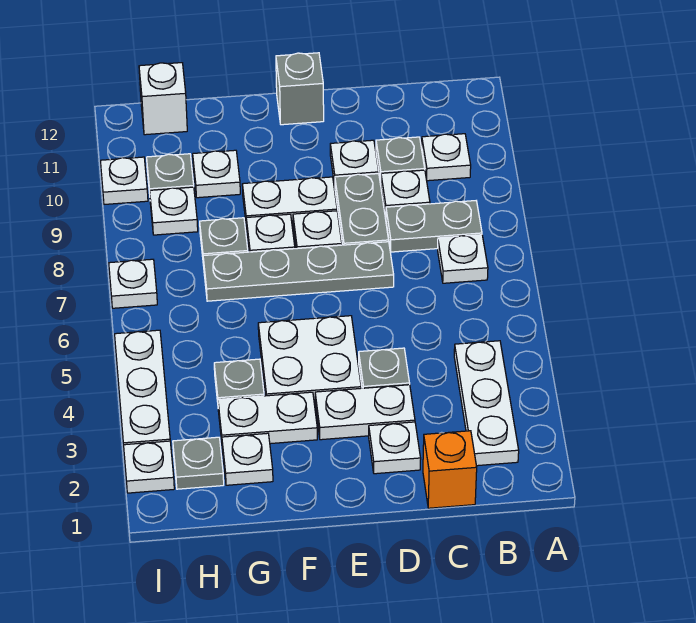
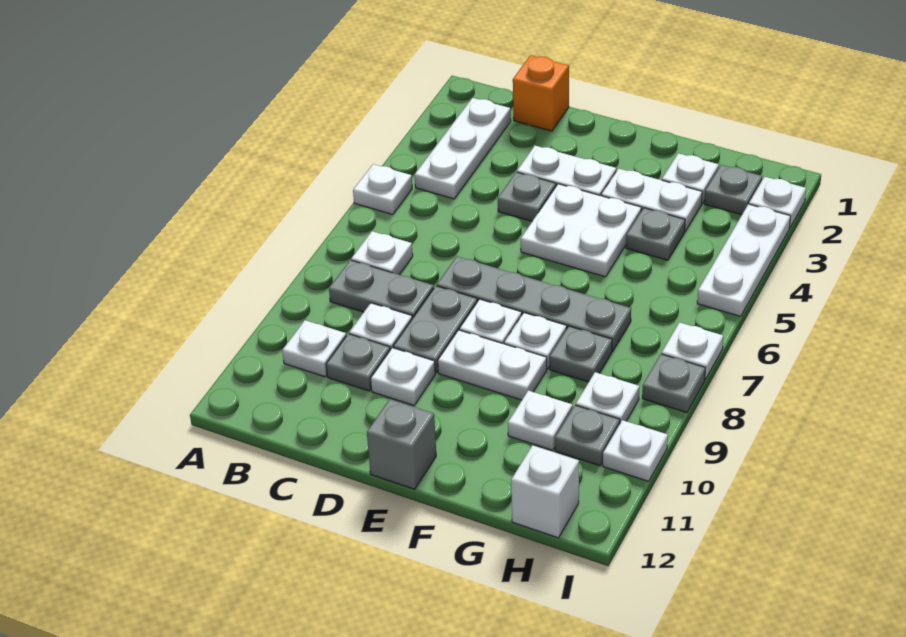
white plate D2 level 1 -> white plate A5 level 1
none -> grey plate I8 level 1

